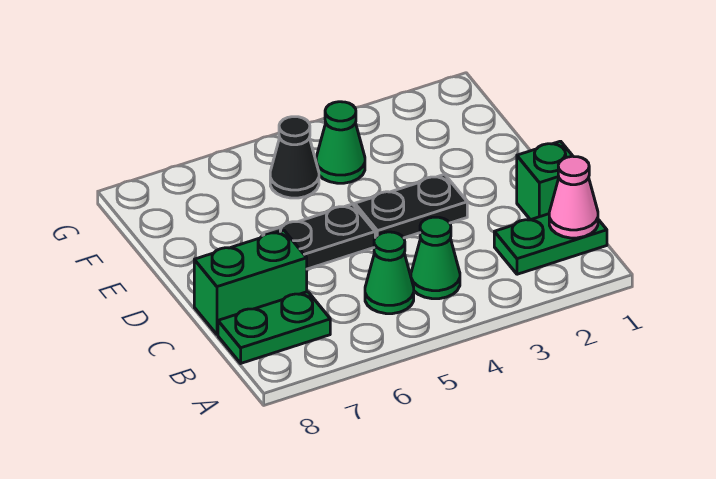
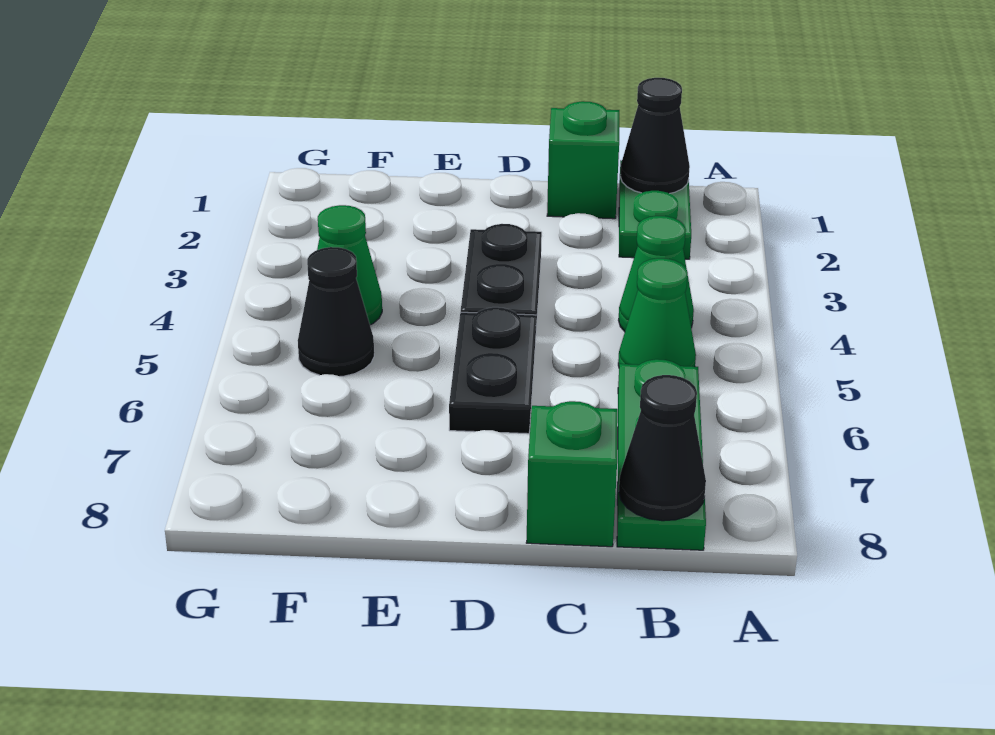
pink cone B1 level 2 -> black cone B1 level 2
green plate B7:B8 level 1 -> green plate B6:B8 level 1
none -> black cone B8 level 2
green brick C7:C8 level 1 -> green brick C8 level 1

